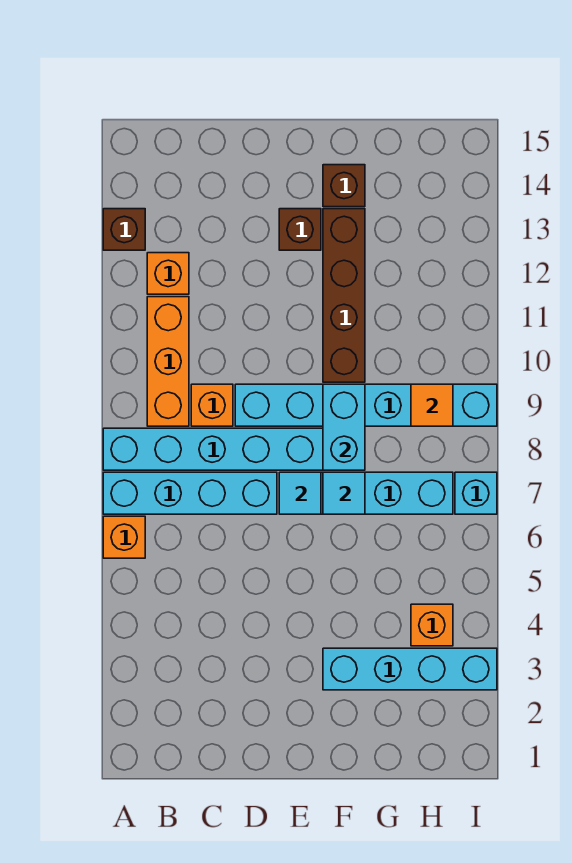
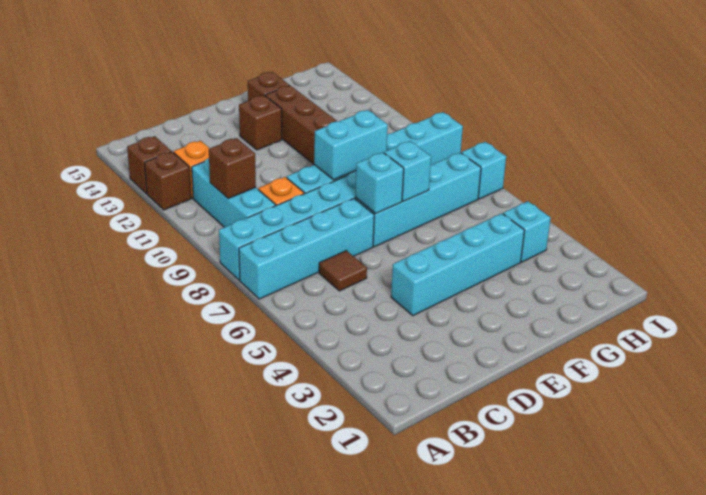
orange brick A6 level 1 -> none
none -> brown brick A12 level 1
orange brick B9:B11 level 1 -> cyan brick B9:B11 level 1
none -> brown brick B10 level 2
none -> brown tile C6 level 1
cyan tile E7 level 2 -> cyan brick E7 level 2
cyan brick F3:I3 level 1 -> cyan brick D4:G4 level 1
cyan tile F7 level 2 -> cyan brick F7 level 2
cyan brick F8:F9 level 2 -> cyan brick E9:F9 level 2
orange brick H4 level 1 -> cyan brick H4 level 1
orange tile H9 level 2 -> none

